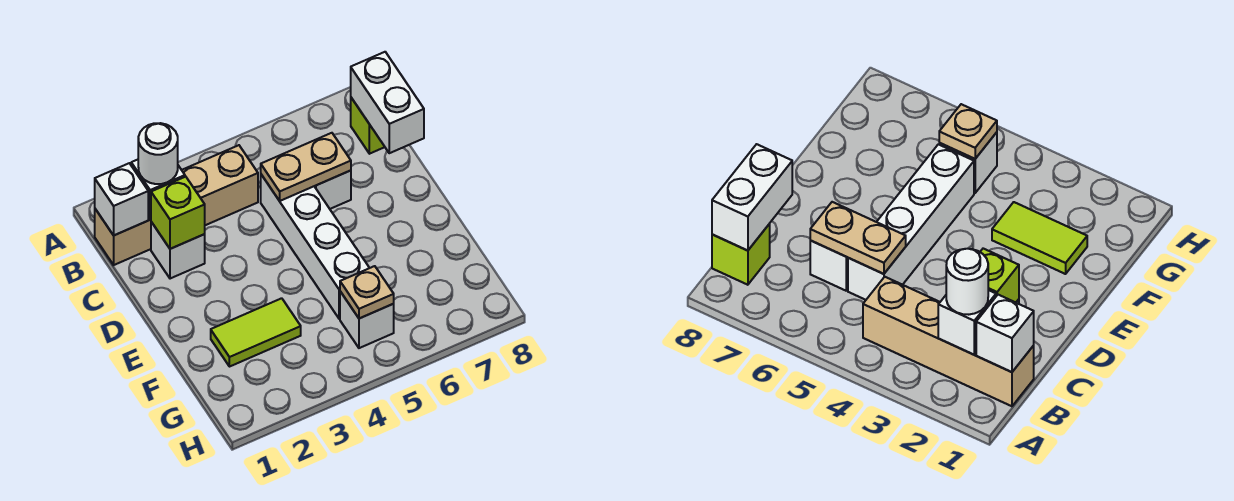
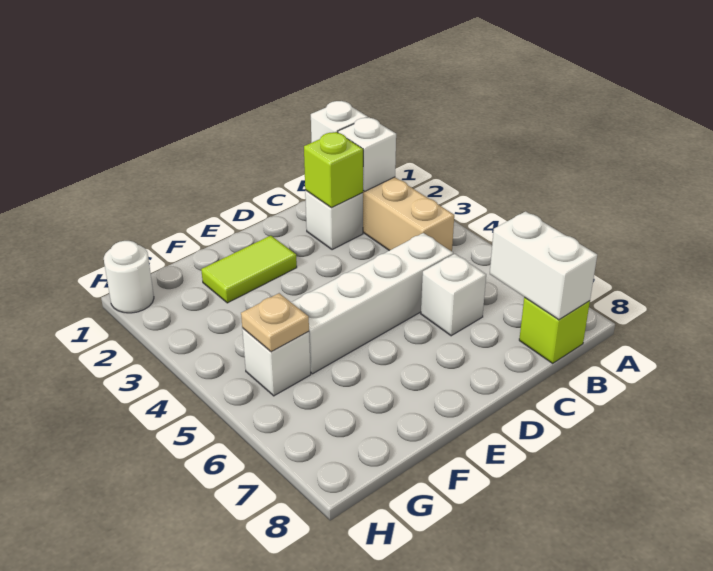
white round brick B2 level 3 -> white round brick H1 level 1
white brick B8:C8 level 2 -> white brick B7:B8 level 2
tan plate C5:C6 level 2 -> none
lime tile F2:F3 level 1 -> lime tile E2:F2 level 1

